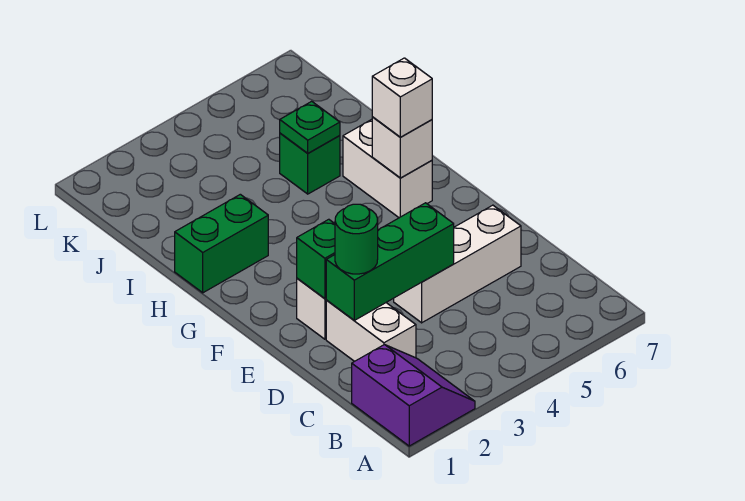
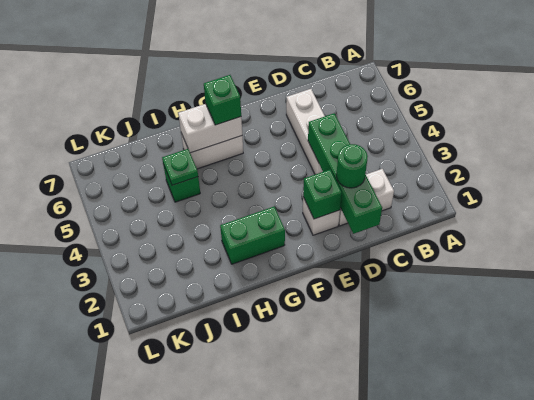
purple slope A1:B2 level 1 top 1 -> none
green brick D2:D4 level 2 -> green brick D1:D4 level 2
white brick G6 level 2 -> white brick G6:H6 level 2
white brick G6 level 3 -> green brick G6 level 3
green brick H1:H2 level 1 -> green brick G2:H2 level 1

